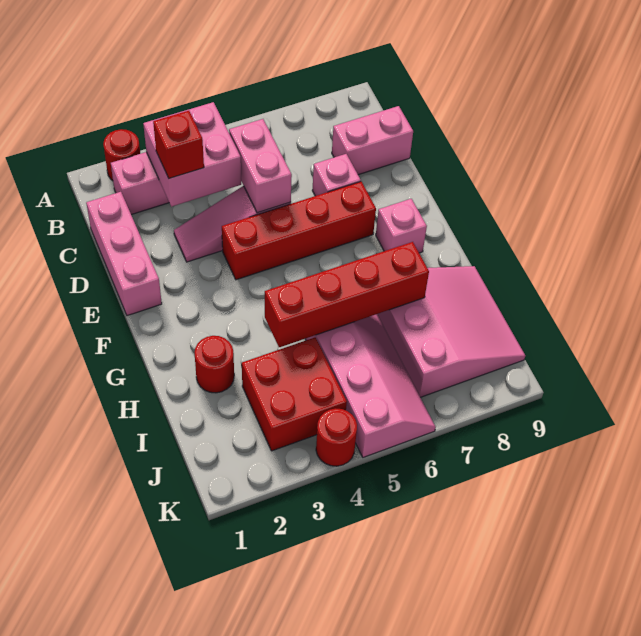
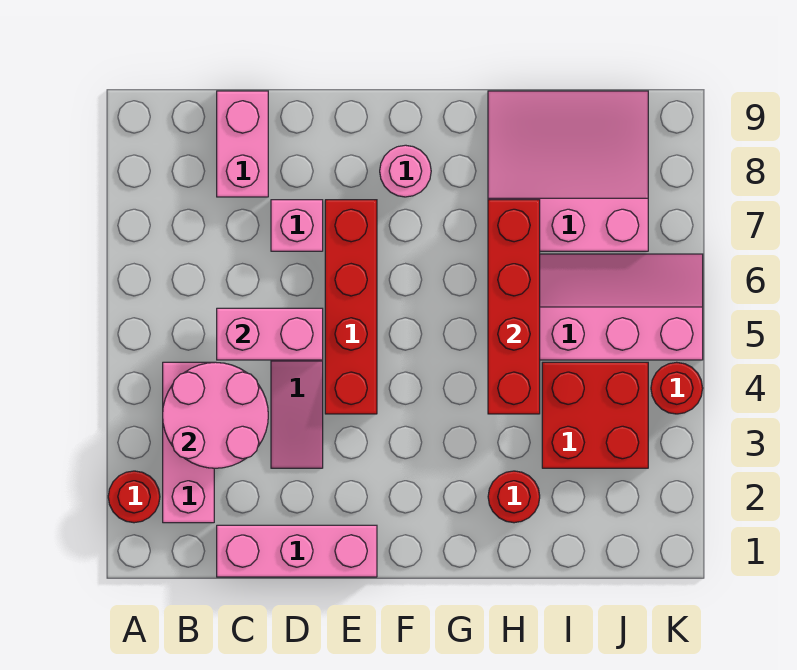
pink brick B3:C4 level 2 -> pink round brick B3:C4 level 2
red brick C3 level 3 -> none
pink brick F8 level 1 -> pink round brick F8 level 1

